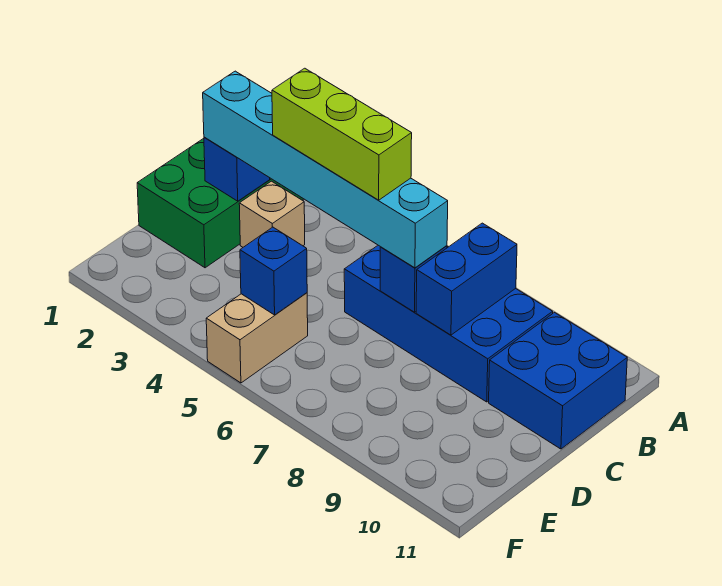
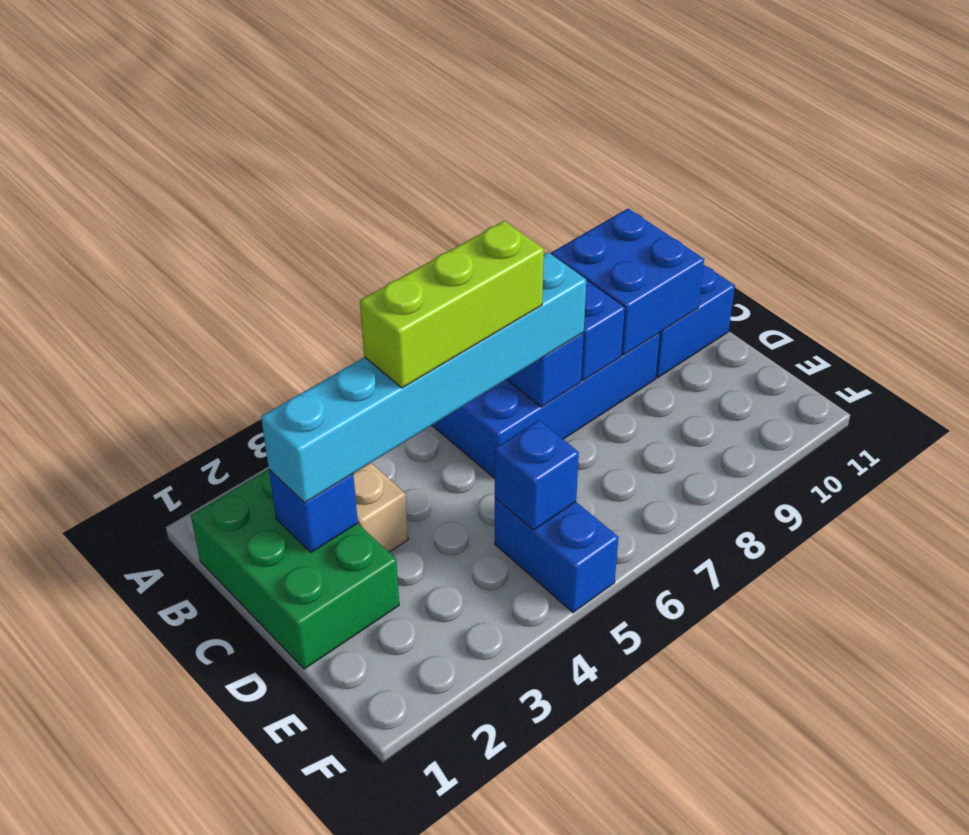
none -> blue brick B9:C10 level 2
tan brick E5:F5 level 1 -> blue brick E5:F5 level 1

